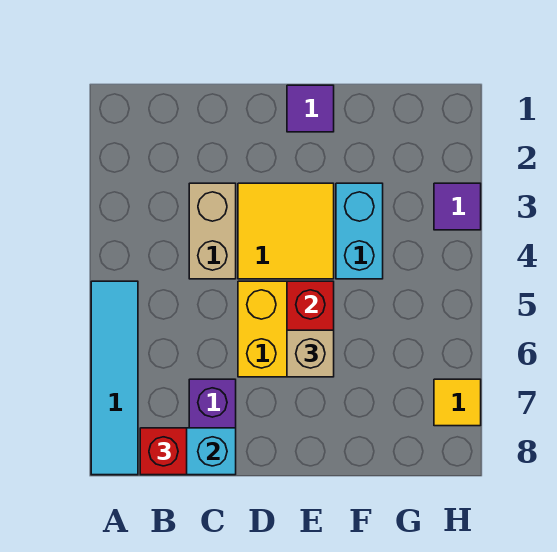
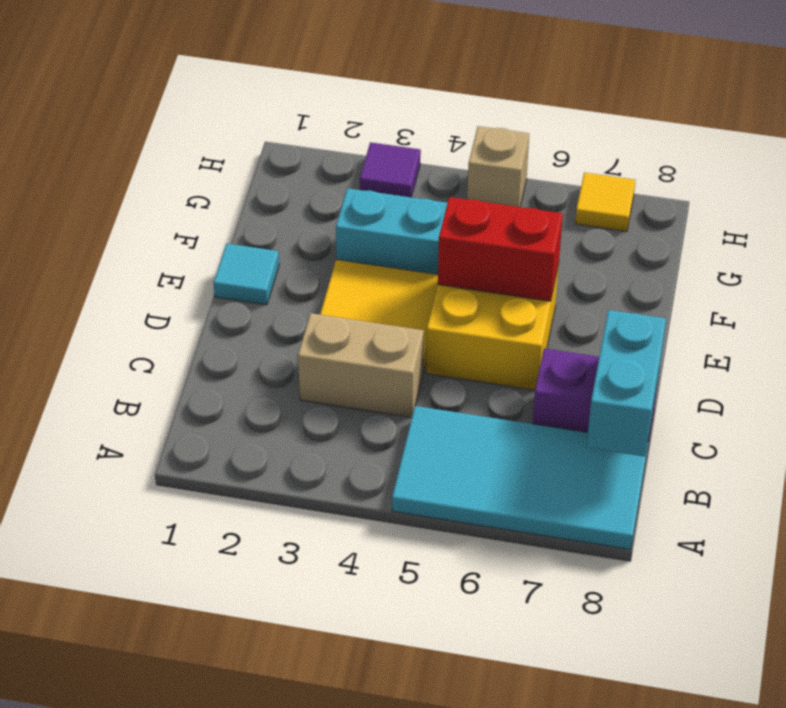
cyan tile A5:A8 level 1 -> cyan tile A5:B8 level 1
red brick B8 level 3 -> none
purple tile E1 level 1 -> cyan tile E1 level 1
tan brick E6 level 3 -> tan brick H5 level 1

